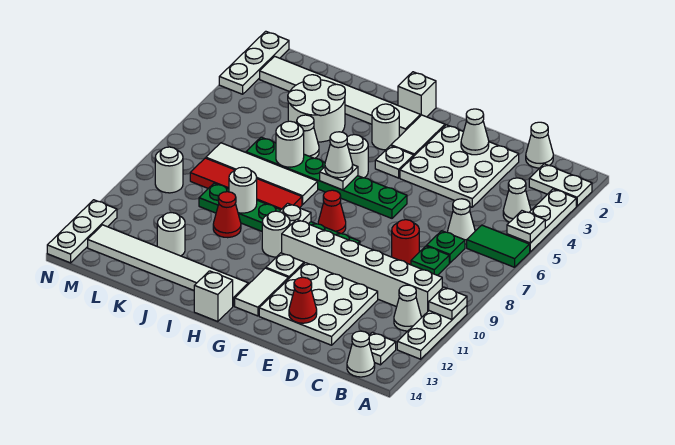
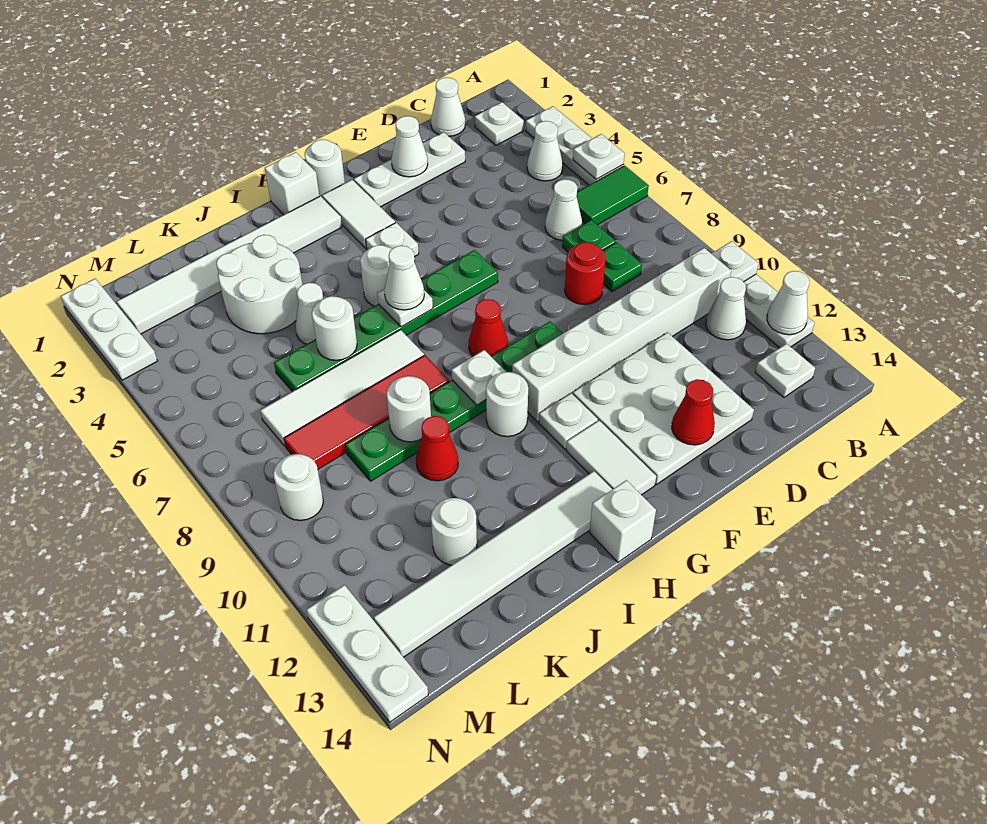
white plate A2:B2 level 1 -> white plate B2 level 1
white cone B14 level 1 -> white cone A12 level 2
white plate D2:F4 level 1 -> white plate D2:F2 level 1
white round brick H3 level 1 -> white round brick G1 level 1

